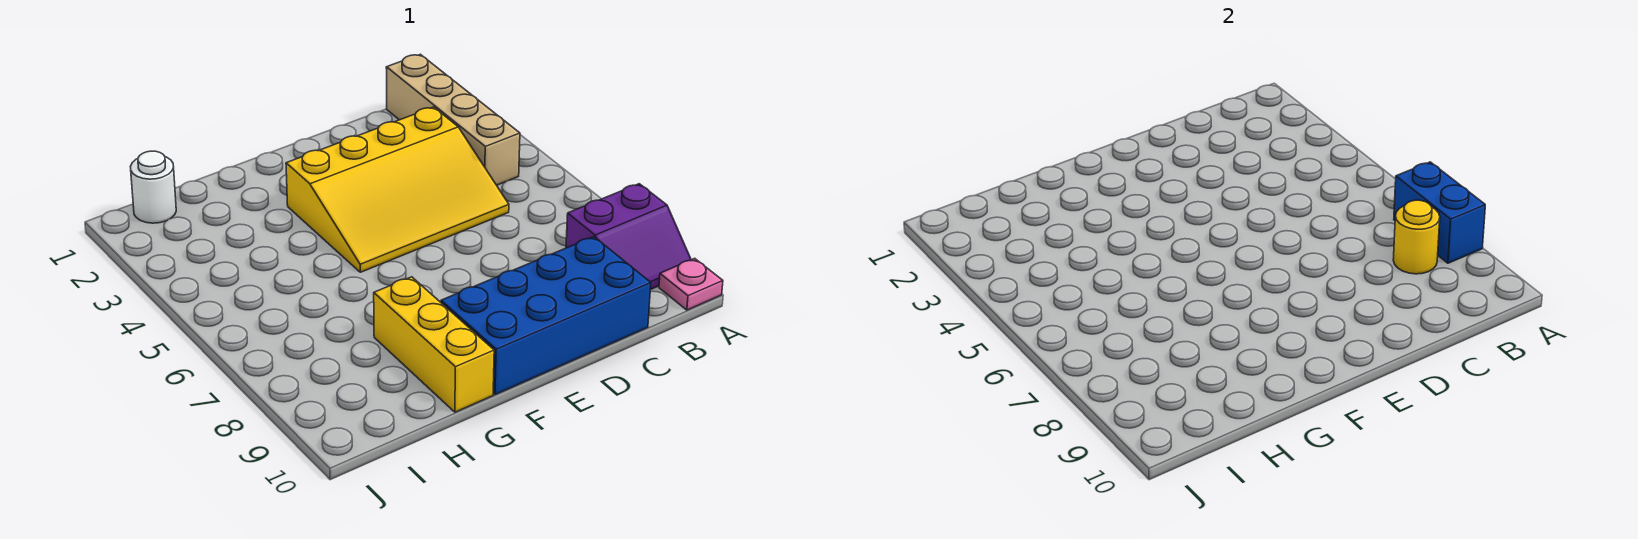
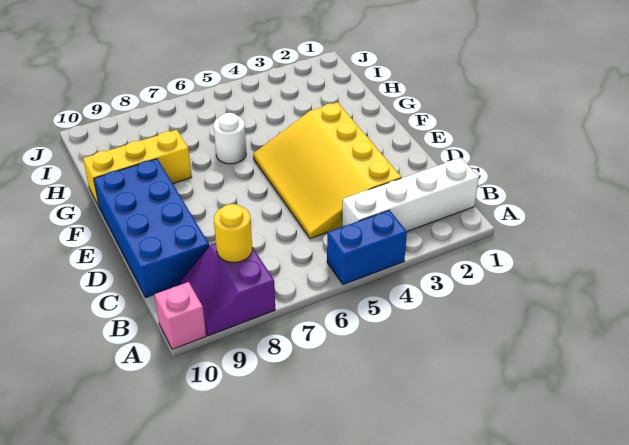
blue brick A7:A8 level 2 -> blue brick A4:A5 level 1
pink plate A10 level 1 -> pink brick A10 level 1
tan brick B1:B4 level 1 -> white brick B1:B4 level 1
white round brick I1 level 1 -> white round brick G6 level 1

